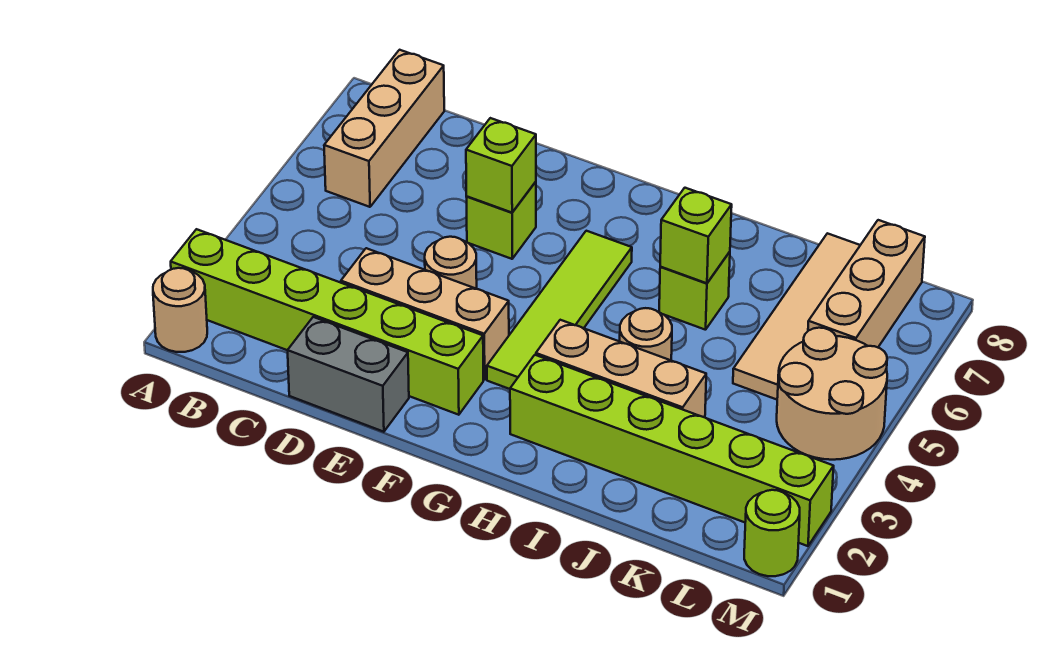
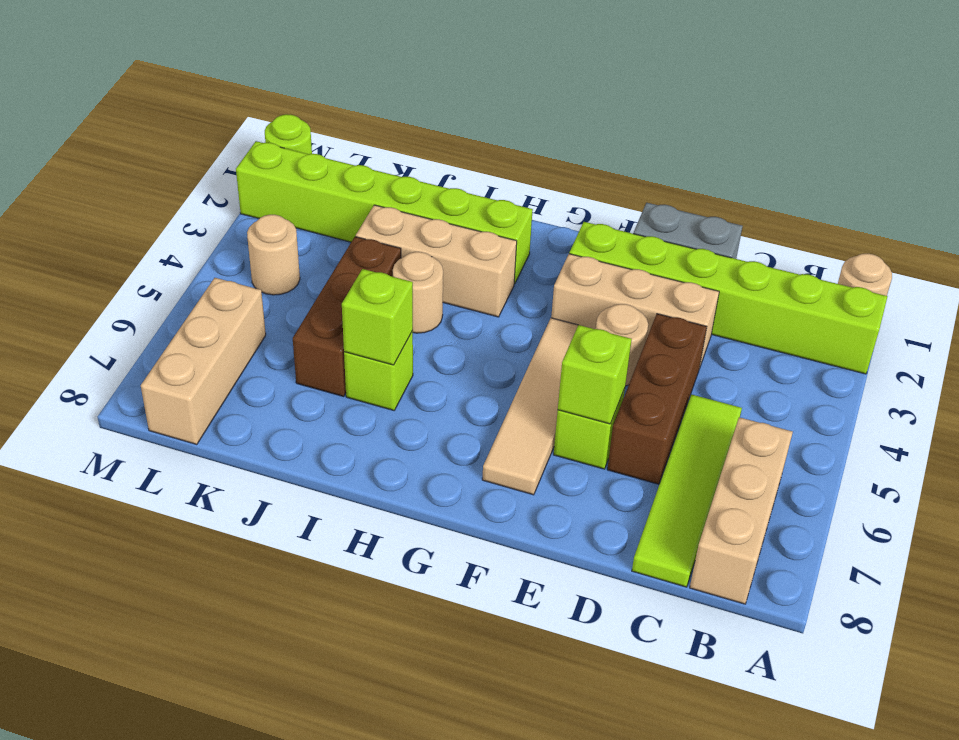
none -> brown brick D4:D6 level 1
lime tile G3:G6 level 1 -> lime tile C5:C8 level 1
none -> brown brick J4:J6 level 1
tan tile K5:K8 level 1 -> tan tile F4:F7 level 1
tan round brick L4:M5 level 1 -> tan round brick L4 level 1

